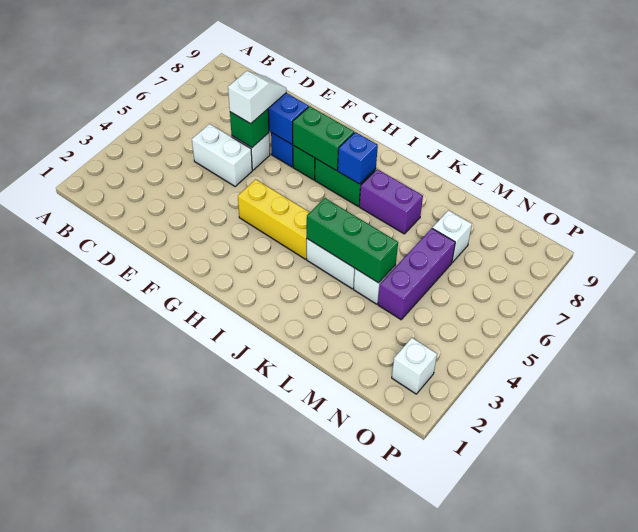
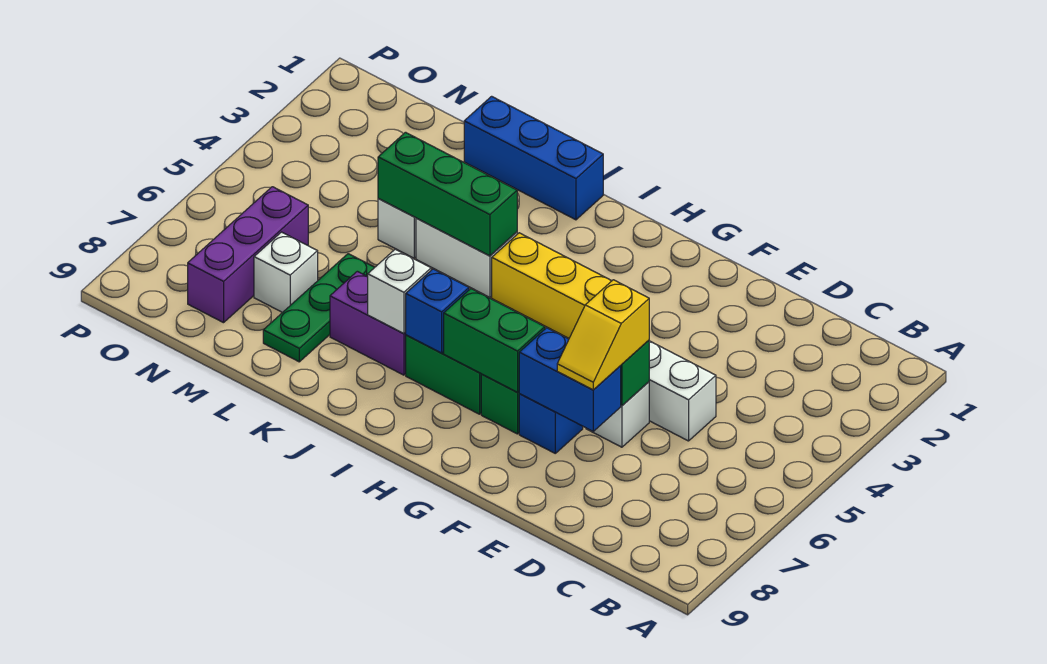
white slope E6:E7 level 3 top 6 -> yellow slope E6:E7 level 3 top 6
none -> blue brick J1:L1 level 1
none -> green plate L6:L8 level 1
purple brick M4:M6 level 1 -> purple brick N6:N8 level 1
white brick O2 level 1 -> white brick J7 level 2

